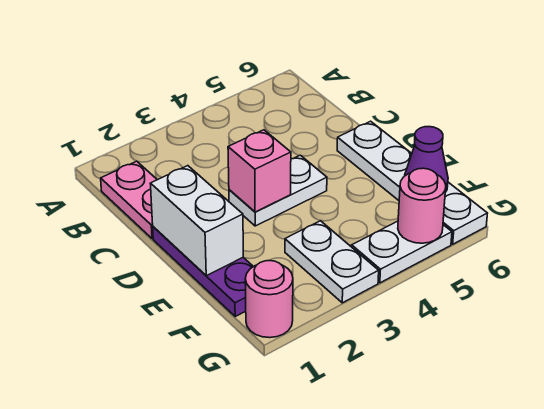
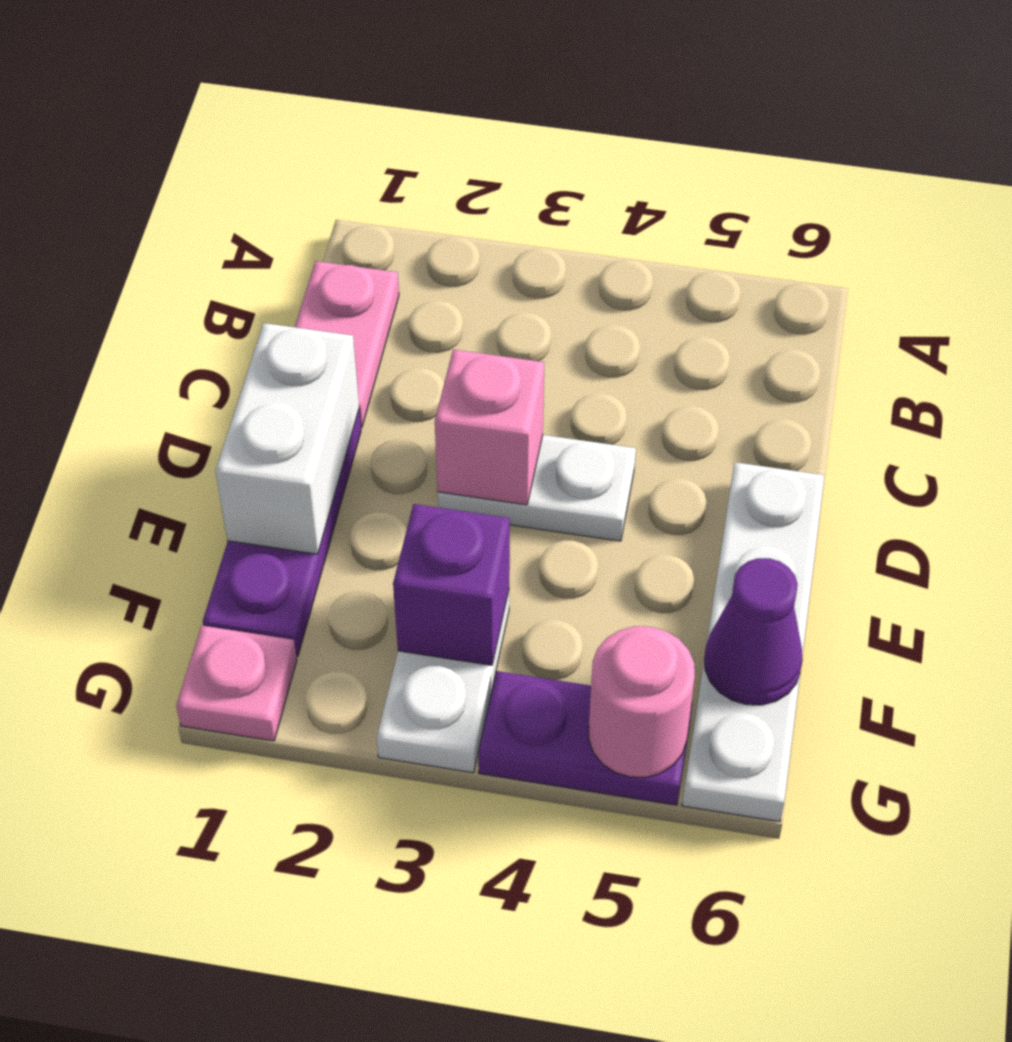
none -> purple brick F3 level 2
pink round brick G1 level 1 -> pink plate G1 level 1
white plate G4:G5 level 1 -> purple plate G4:G5 level 1

